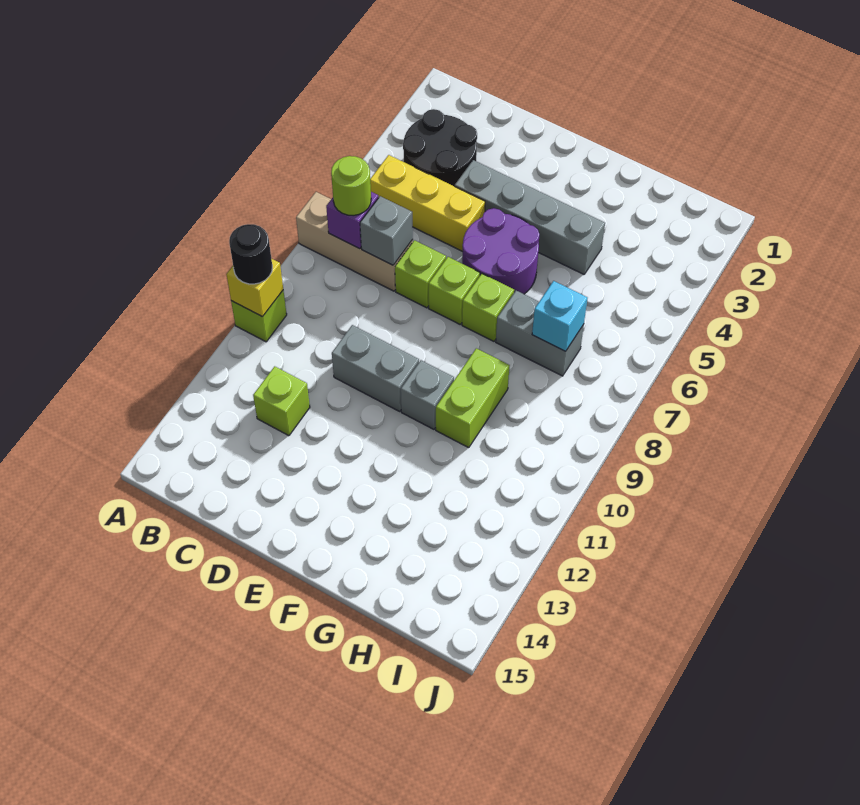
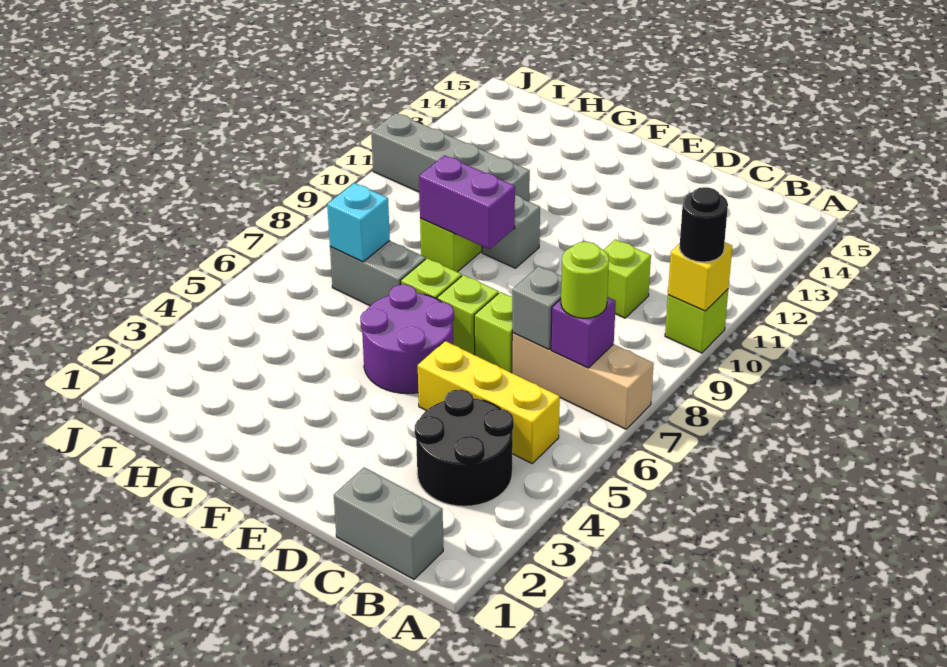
lime brick C12 level 1 -> lime brick C10 level 1
grey brick D4:G4 level 1 -> grey brick G11:J11 level 1
grey brick D10:E10 level 1 -> grey brick B1:C1 level 1
none -> purple brick F9:G9 level 2

